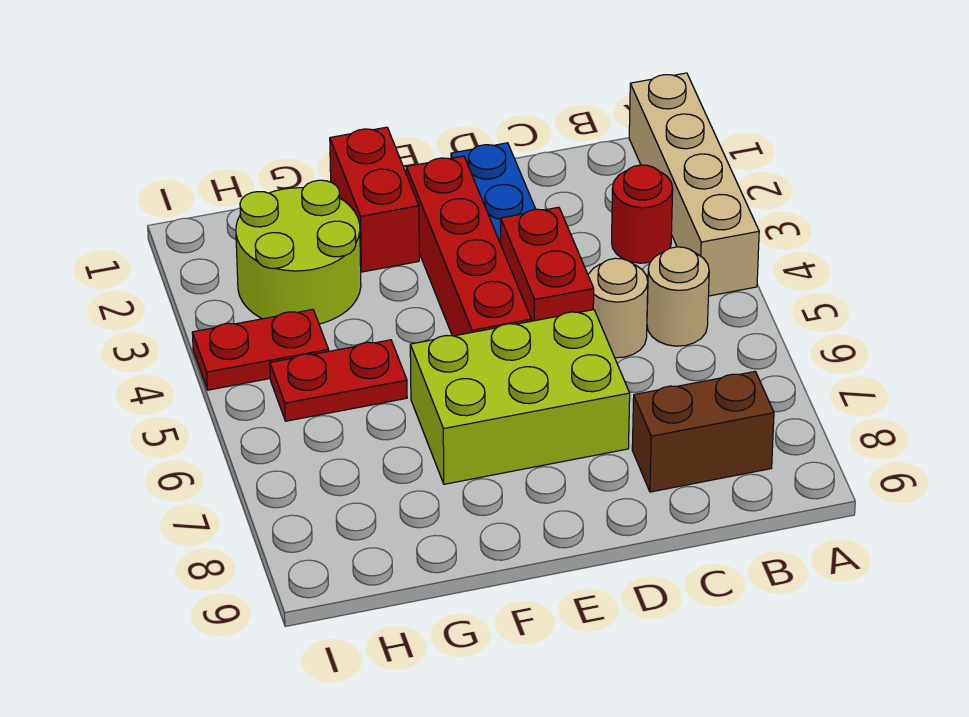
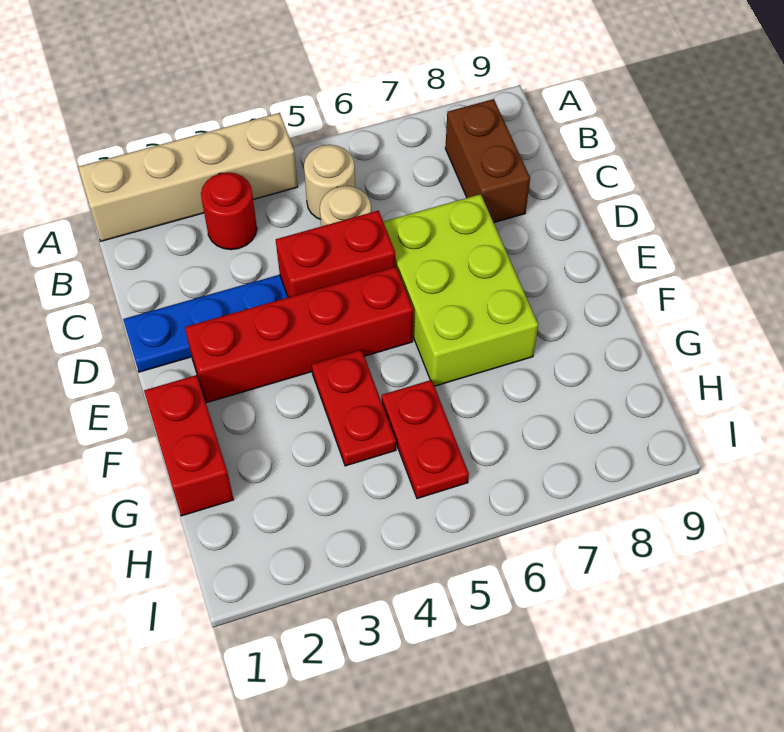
red brick F1:F2 level 1 -> red brick F1:G1 level 1
lime round brick G2:H3 level 1 -> none
red plate H4:I4 level 1 -> red plate F4:G4 level 1

